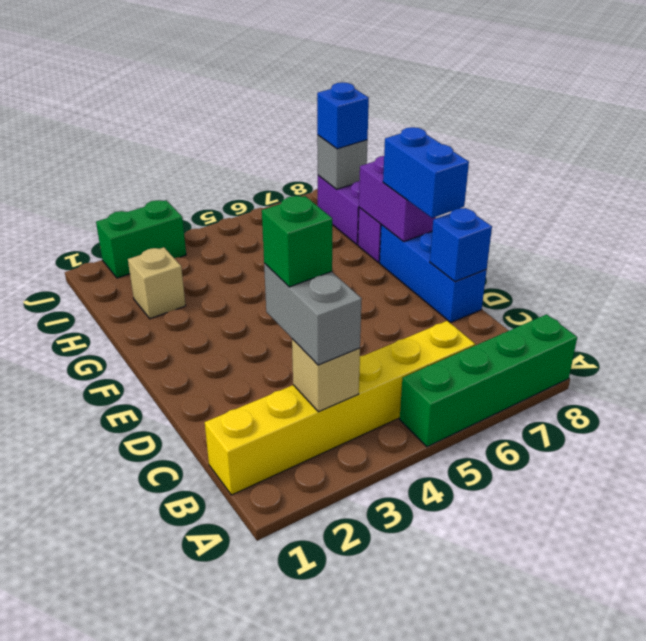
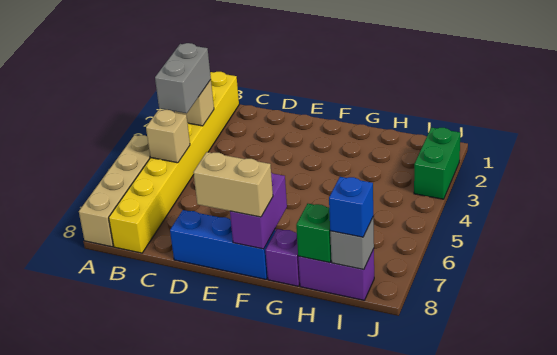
green brick A5:A8 level 1 -> tan brick A5:A8 level 1
yellow brick B1:B6 level 1 -> yellow brick B1:B8 level 1
grey brick B3:C3 level 3 -> grey brick B3:B4 level 3
green brick C3 level 4 -> green brick H8 level 2
blue brick D8 level 2 -> none
blue brick E8:F8 level 3 -> tan brick E8:F8 level 3
purple brick F8:G8 level 2 -> purple brick F7:F8 level 2
tan brick H2 level 1 -> tan brick B5 level 2

